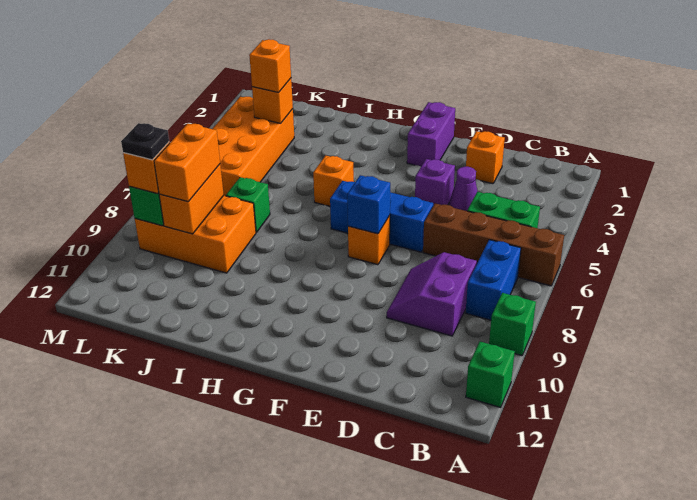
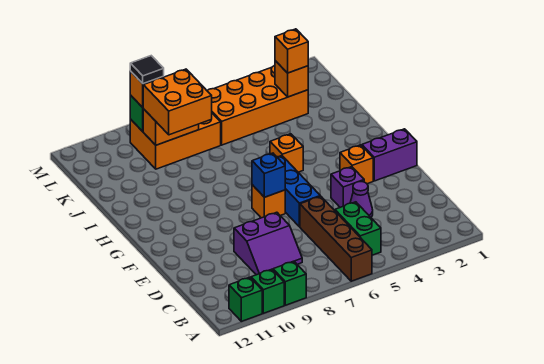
blue brick B7:B8 level 1 -> none
purple slope C8:D9 level 1 top C -> purple slope C8:D9 level 1 top D
orange brick D2 level 1 -> orange brick F3 level 1
green brick J7 level 1 -> green brick A10 level 1
orange brick J8:L9 level 1 -> orange brick K7:L9 level 1
orange brick K8:K9 level 3 -> orange brick J8:K9 level 3
black plate L9 level 4 -> black tile L9 level 4

